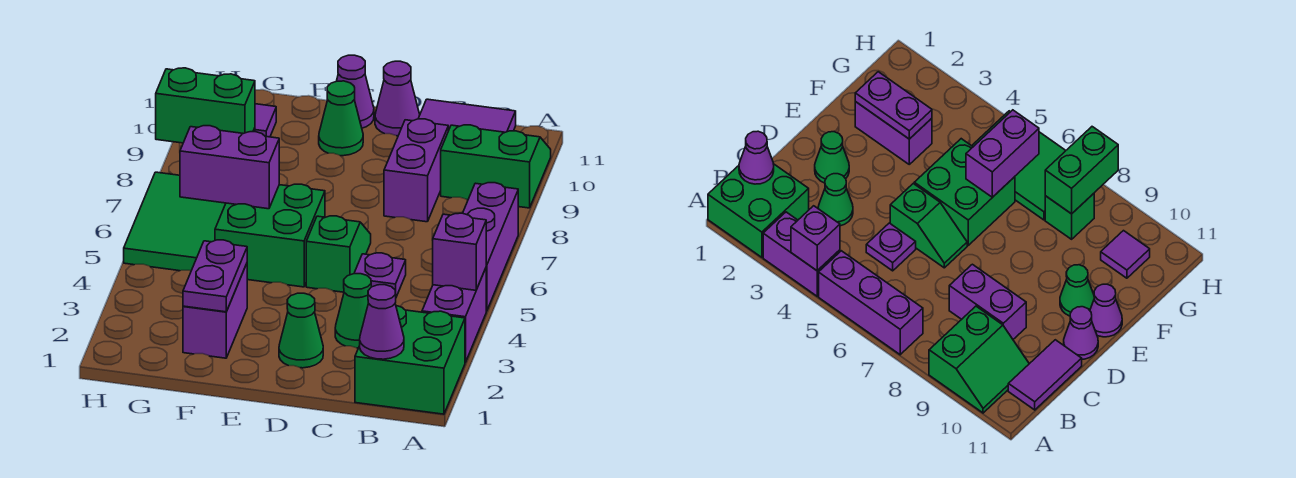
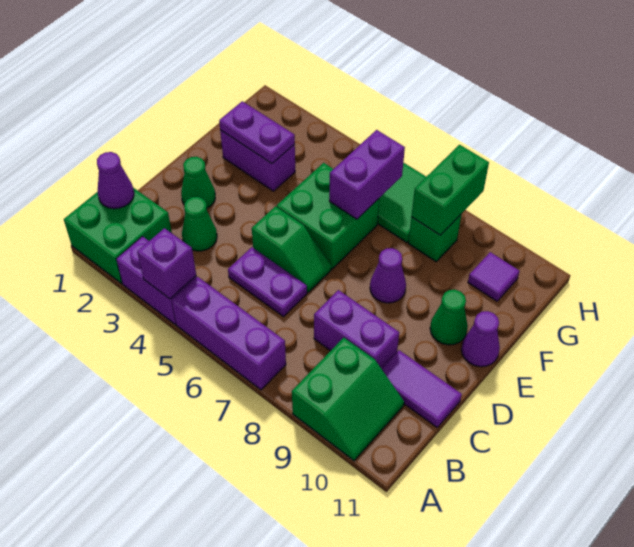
purple tile B11:C11 level 1 -> purple tile C10:C11 level 1
purple plate C5 level 1 -> purple plate C5:C6 level 1
purple cone D11 level 1 -> purple cone E8 level 1

